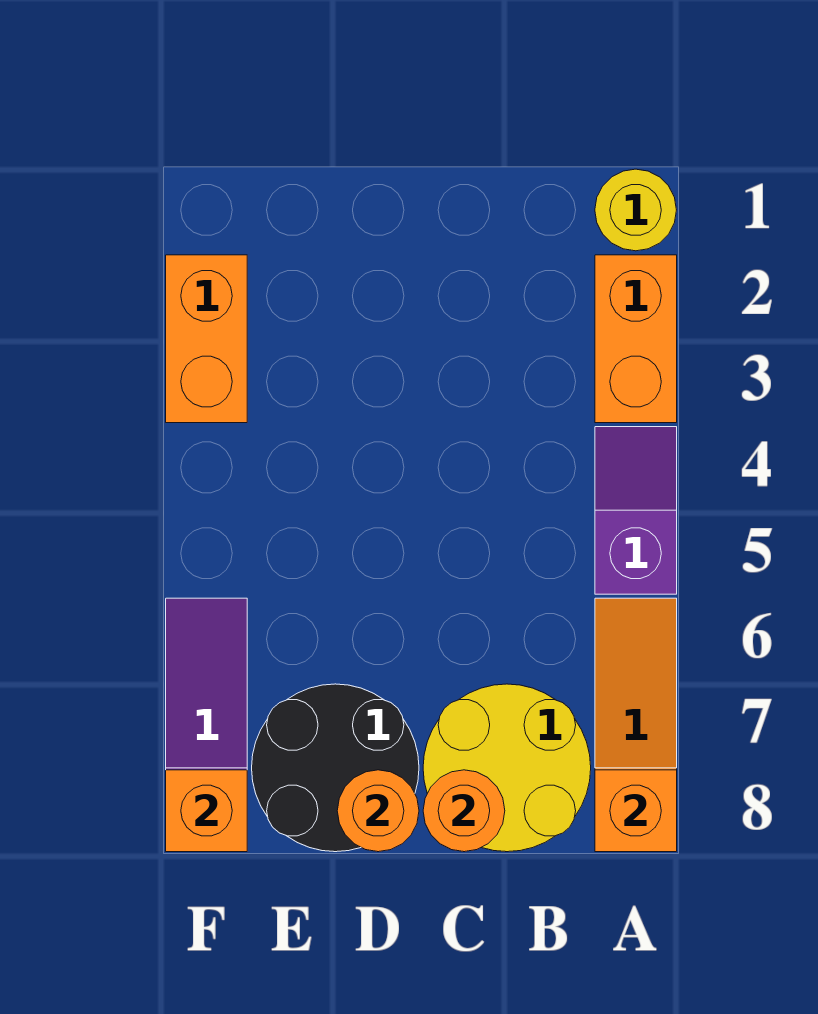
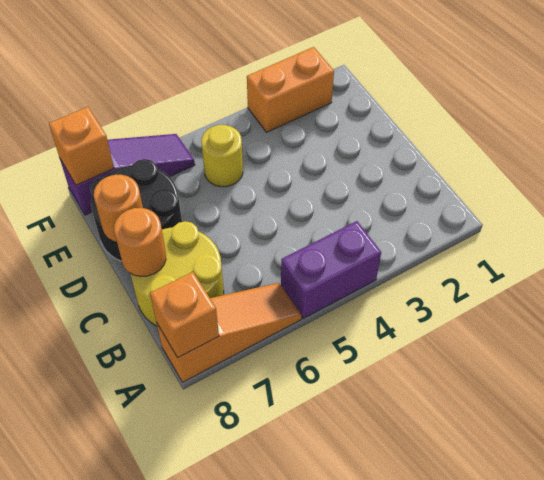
yellow round brick A1 level 1 -> yellow round brick E5 level 1
orange brick A2:A3 level 1 -> none
purple slope A4:A5 level 1 top 5 -> purple brick A4:A5 level 1

